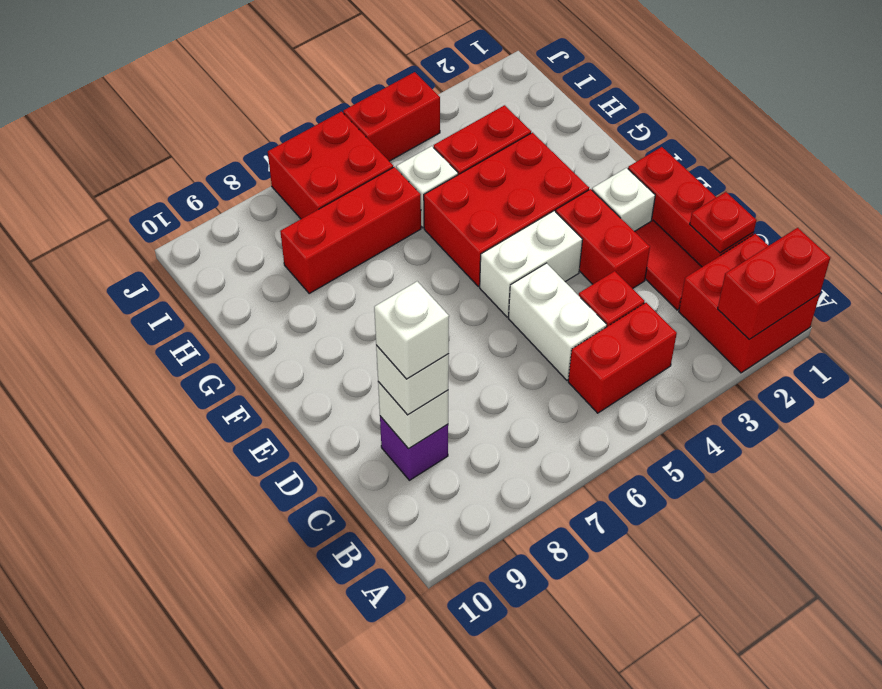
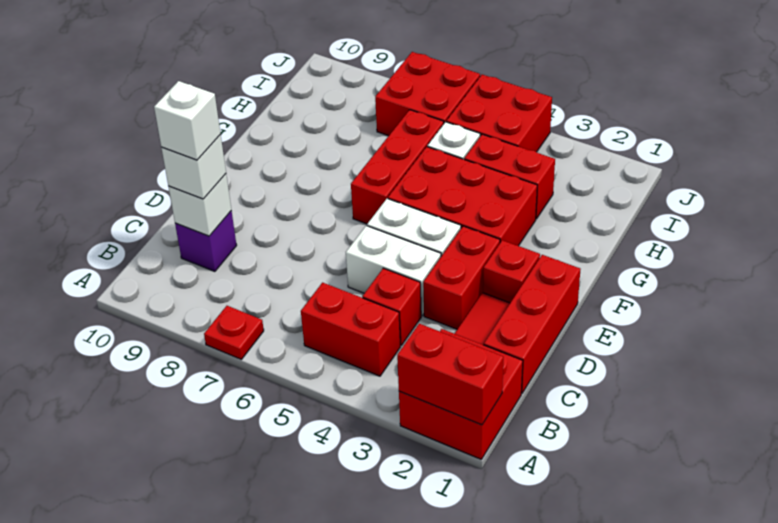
red plate C1 level 2 -> red plate A7 level 1
white brick C5:D5 level 1 -> white brick D4:D5 level 1
white brick E2 level 1 -> red brick E2 level 1
red brick H6:H8 level 1 -> red brick F6:H6 level 1
red brick J4:J5 level 1 -> red brick I4:J5 level 1

